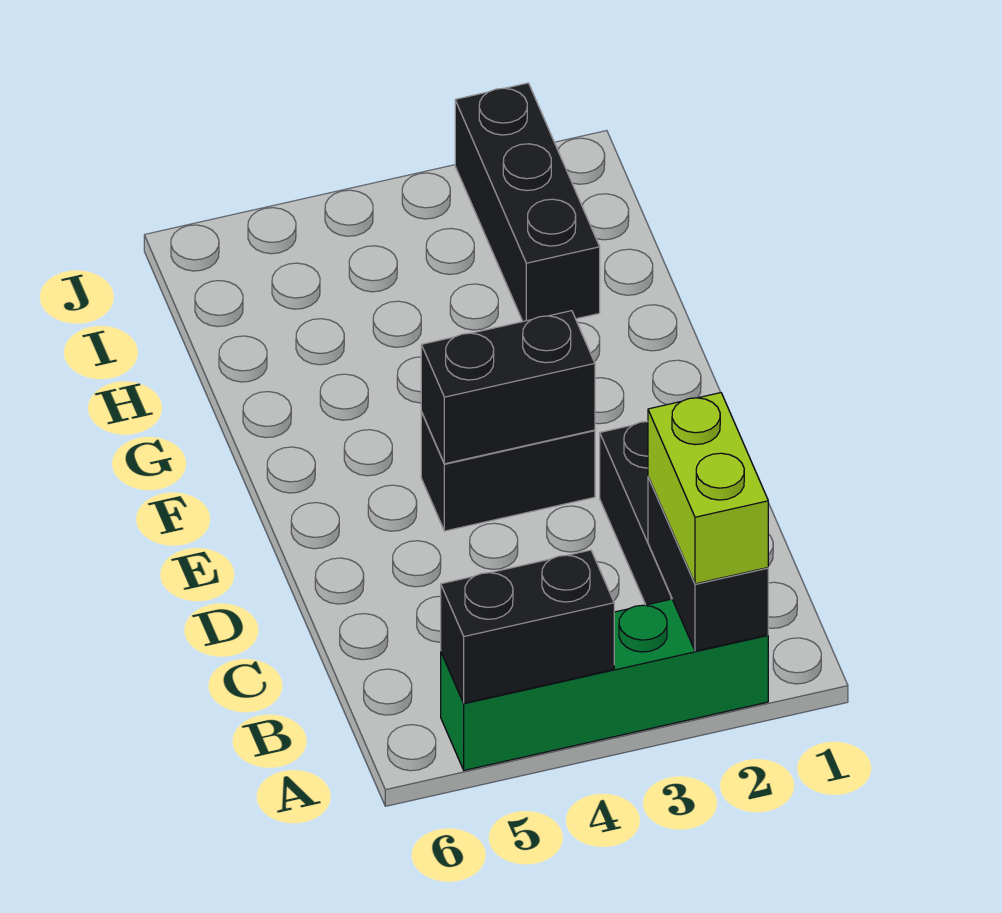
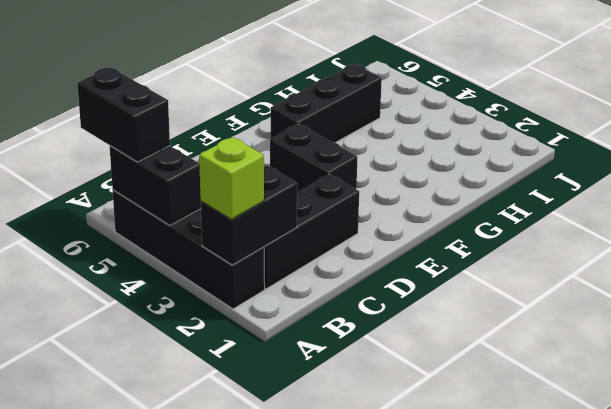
green brick A2:A5 level 1 -> black brick A2:A5 level 1
lime brick A2:B2 level 3 -> lime brick A2 level 3
black brick E3:E4 level 2 -> black brick A5:A6 level 3
black brick H2:J2 level 1 -> black brick F5:H5 level 1

